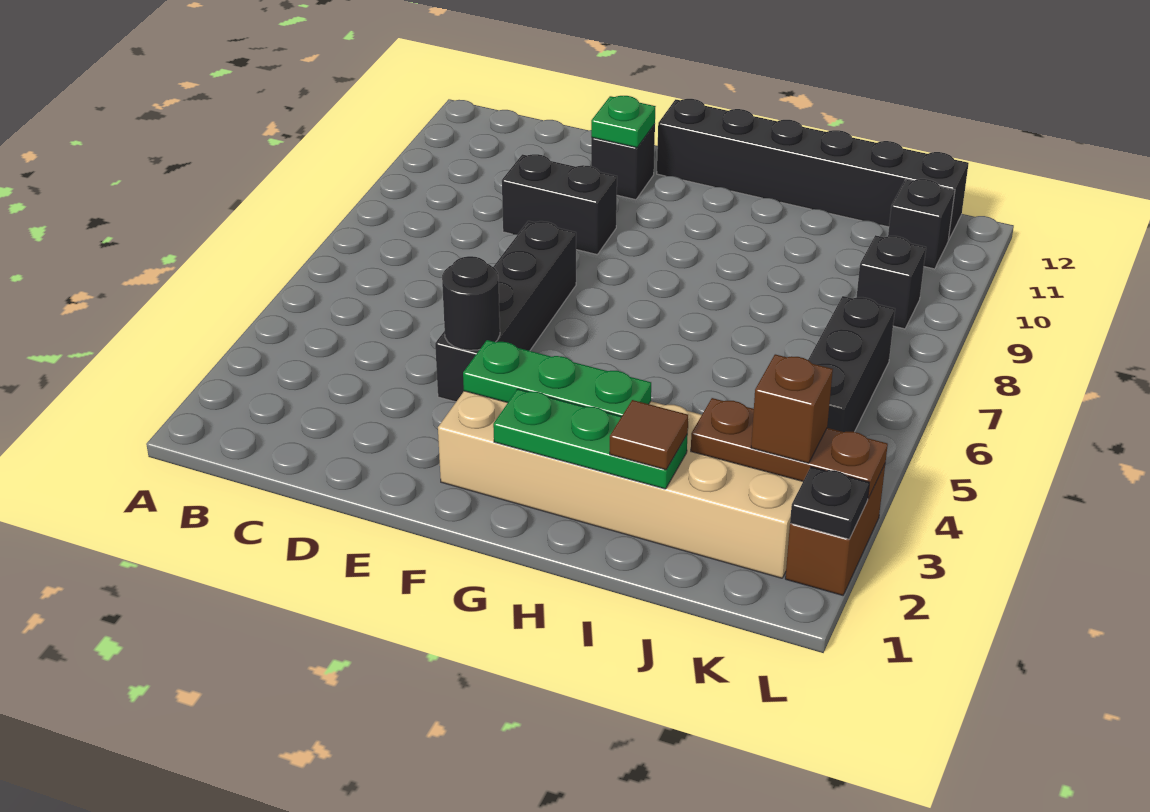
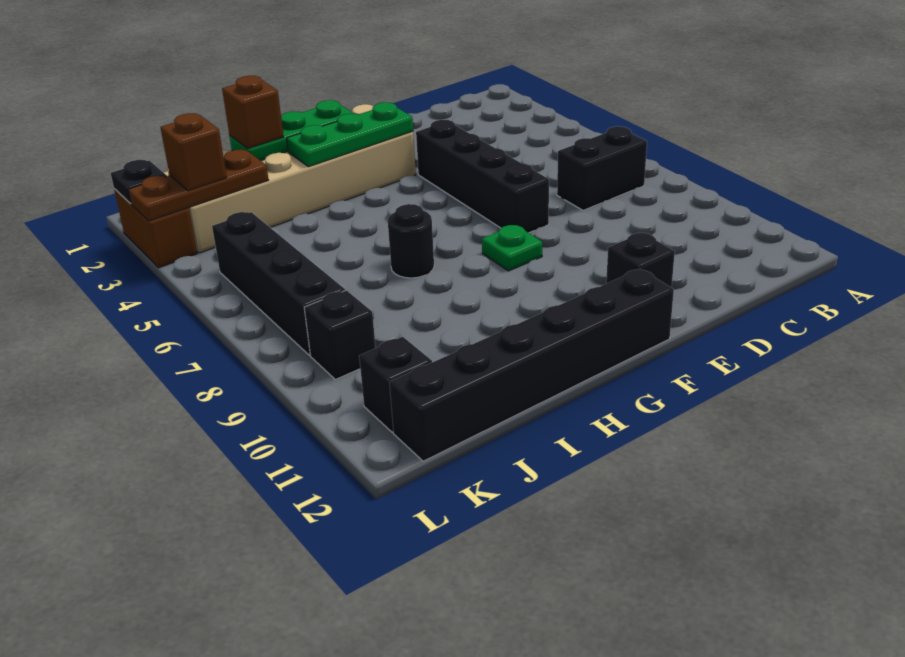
black brick D9:E9 level 1 -> black brick B7:C7 level 1
black round brick E4 level 2 -> black round brick H7 level 1
green plate E11 level 2 -> green plate F8 level 1
brown tile I2 level 3 -> brown brick I2 level 3
black brick K5:K7 level 1 -> black brick K5:K8 level 1

